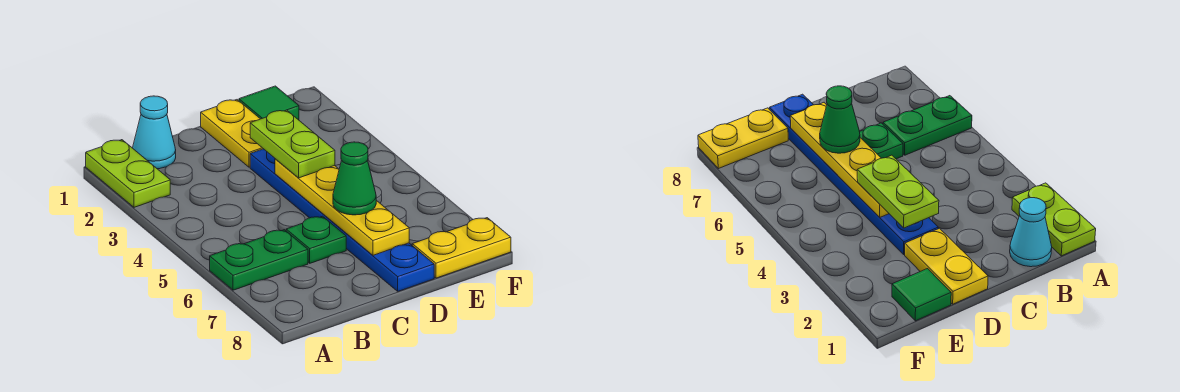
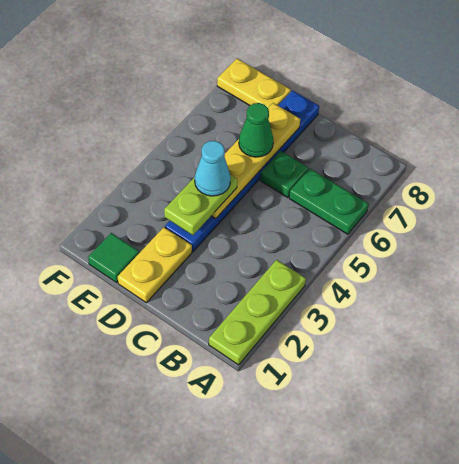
lime plate A1:A2 level 1 -> lime plate A1:A3 level 1
cyan cone B1 level 1 -> cyan cone D4 level 4

